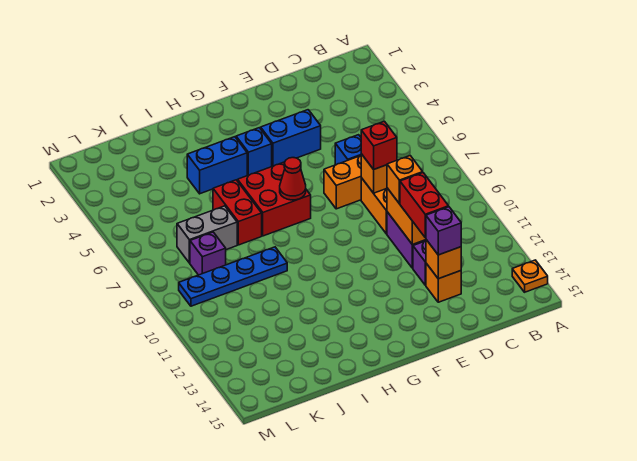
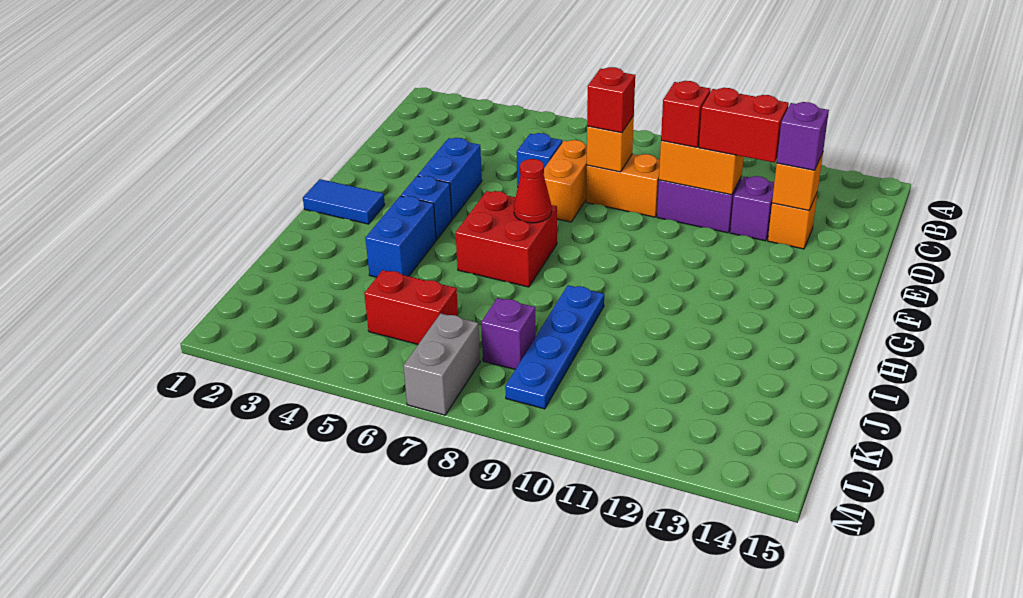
orange plate A14 level 1 -> none
orange brick D10 level 3 -> red brick D10 level 3
none -> blue tile G1:G2 level 1
red brick I6:I7 level 1 -> red brick K5:K6 level 1
grey brick J7:K7 level 1 -> grey brick L7:M7 level 1

